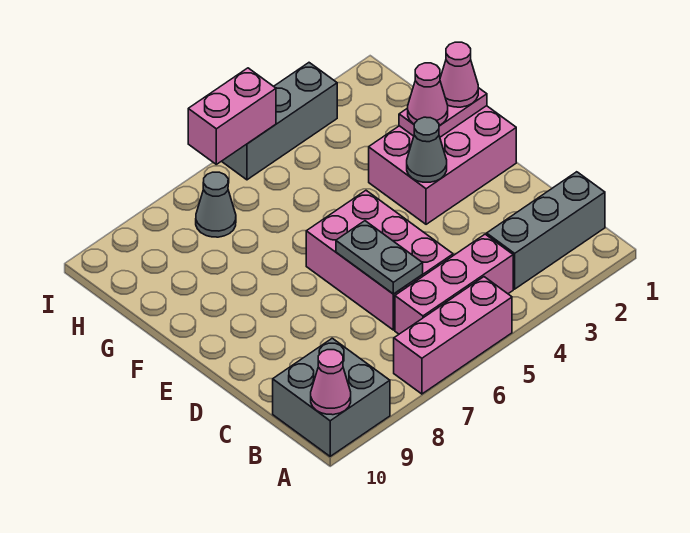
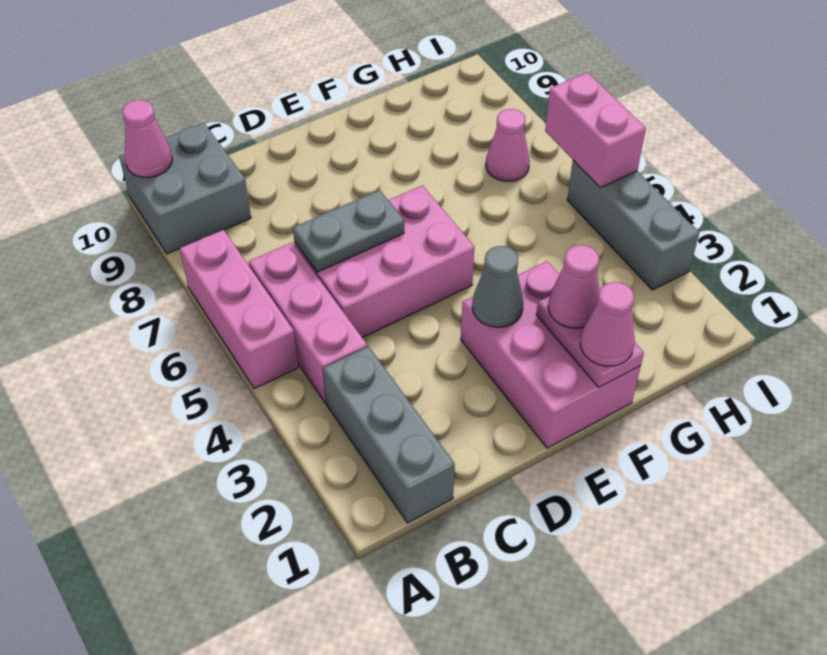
grey cone H7 level 1 -> pink cone H7 level 1

